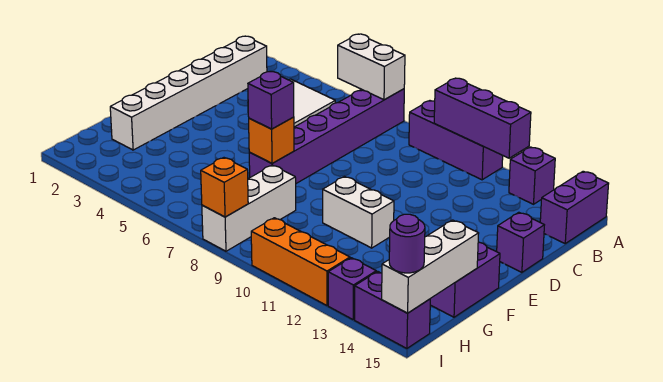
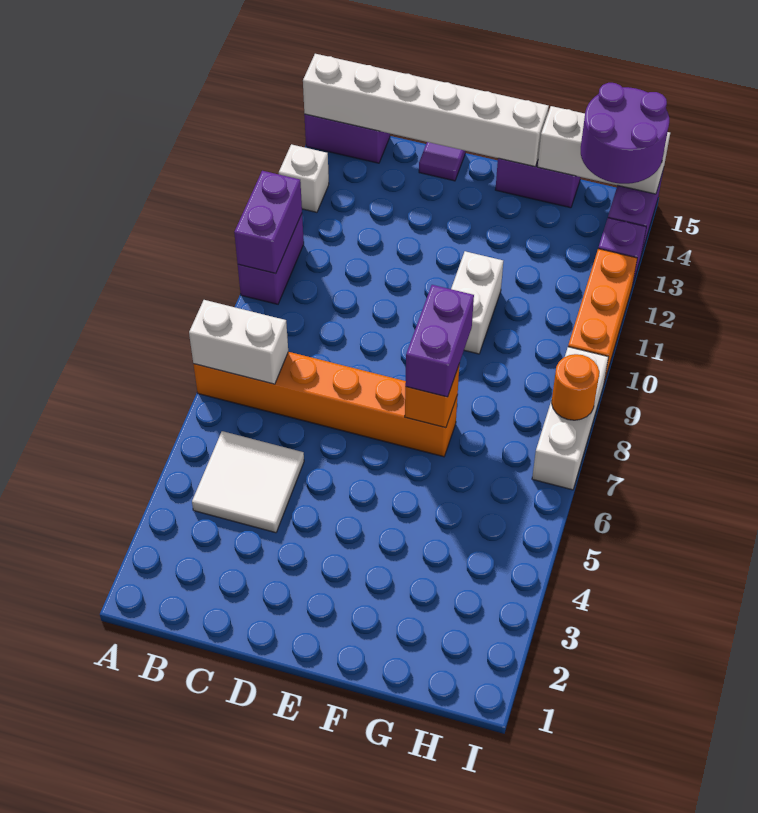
white brick A6:A7 level 2 -> white brick A7:B7 level 2
purple brick A7:F7 level 1 -> orange brick A7:F7 level 1
purple brick A9:A11 level 1 -> purple brick A10:A11 level 1
purple brick A10:A12 level 2 -> purple brick A10:A11 level 2
purple brick A13 level 1 -> white brick A13 level 1
white brick B2:G2 level 1 -> white brick A15:F15 level 2
purple brick D15 level 1 -> purple tile D15 level 1
purple brick F7 level 3 -> purple brick F7:F8 level 3
white brick G8:I8 level 1 -> white brick I7:I9 level 1
orange brick I8 level 2 -> orange round brick I8 level 2
purple round brick I15 level 3 -> purple round brick H14:I15 level 3

